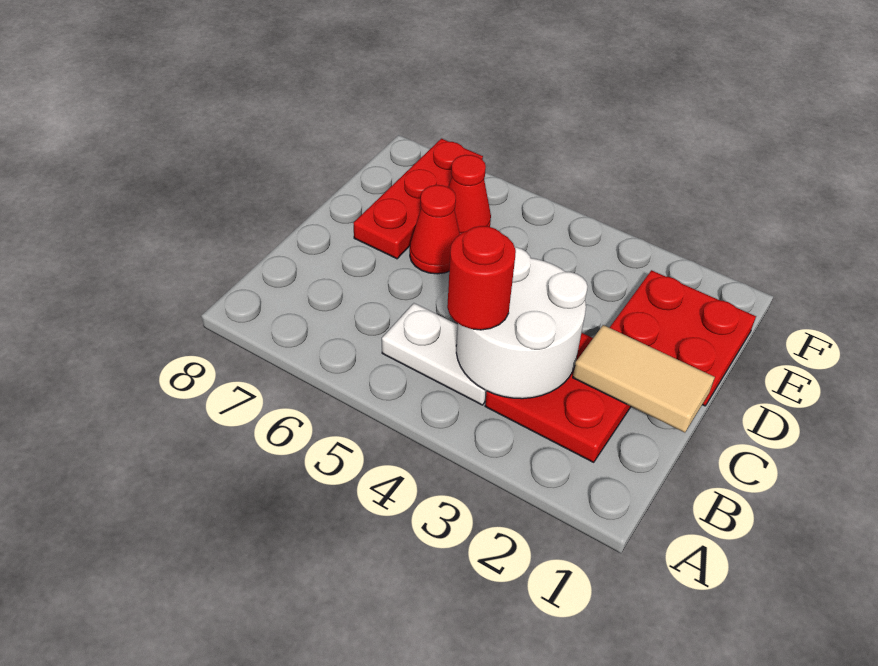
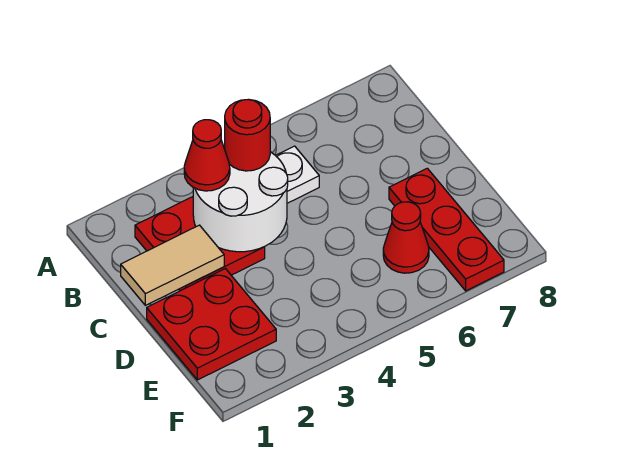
red cone D6 level 1 -> red cone B3 level 3

